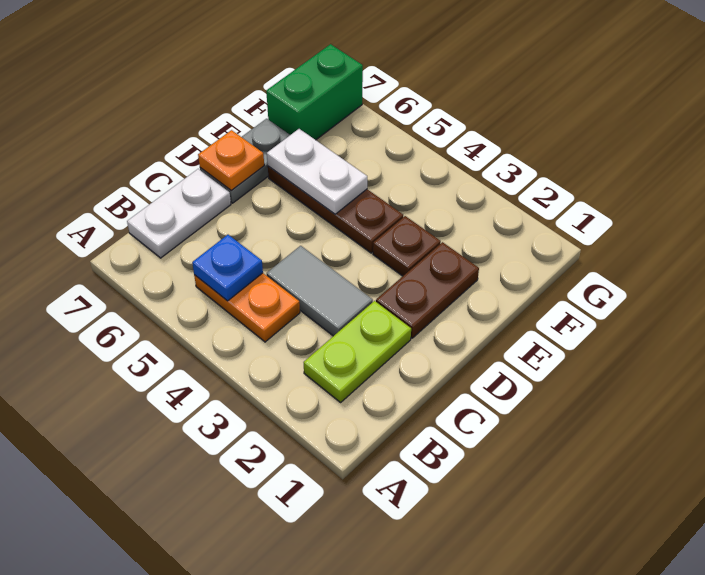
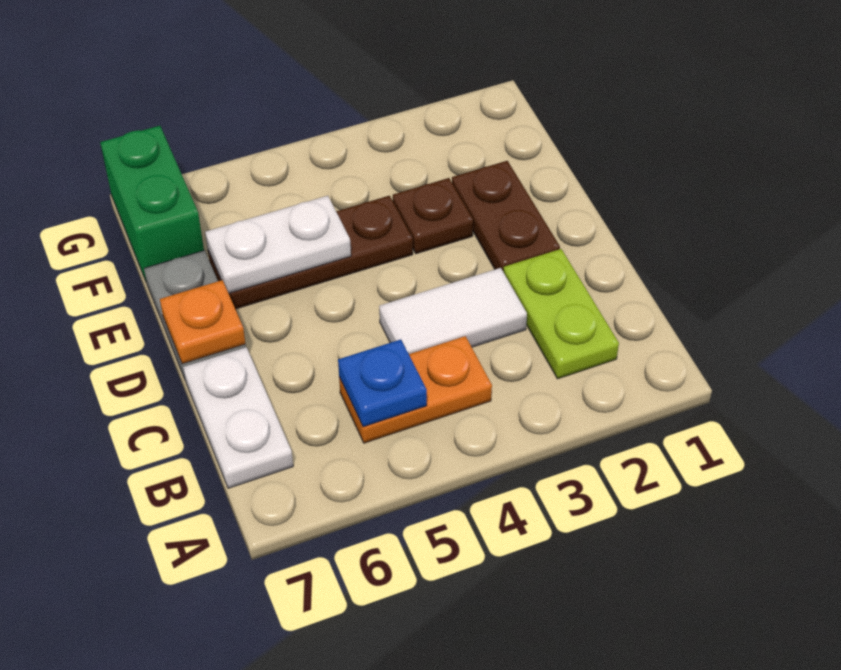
grey tile C3:C4 level 1 -> white tile C3:C4 level 1

